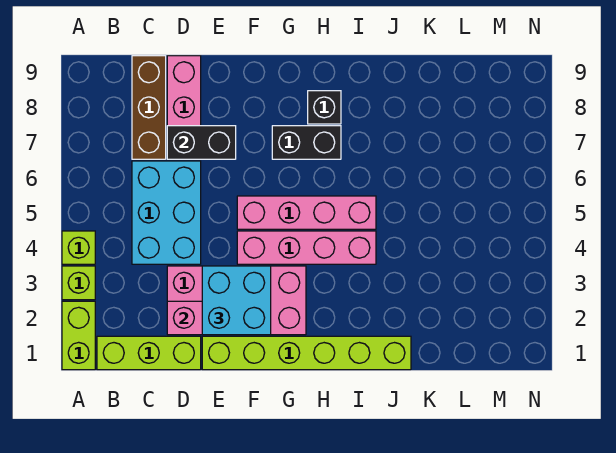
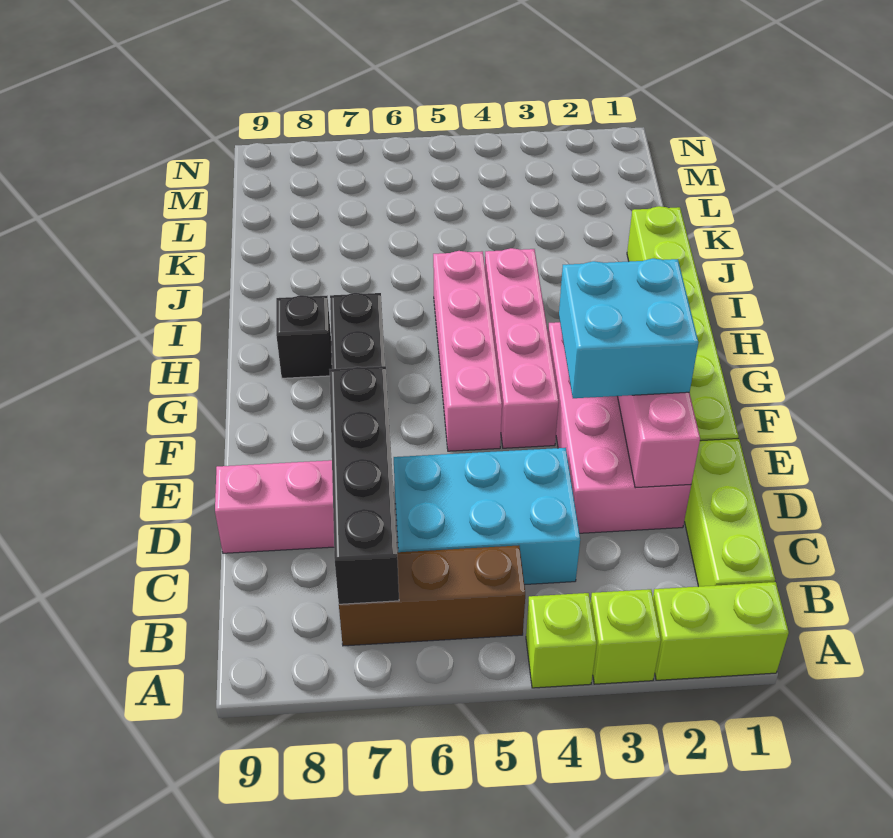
brown brick C7:C9 level 1 -> brown brick B5:B7 level 1
black brick D7:E7 level 2 -> black brick B7:E7 level 2

